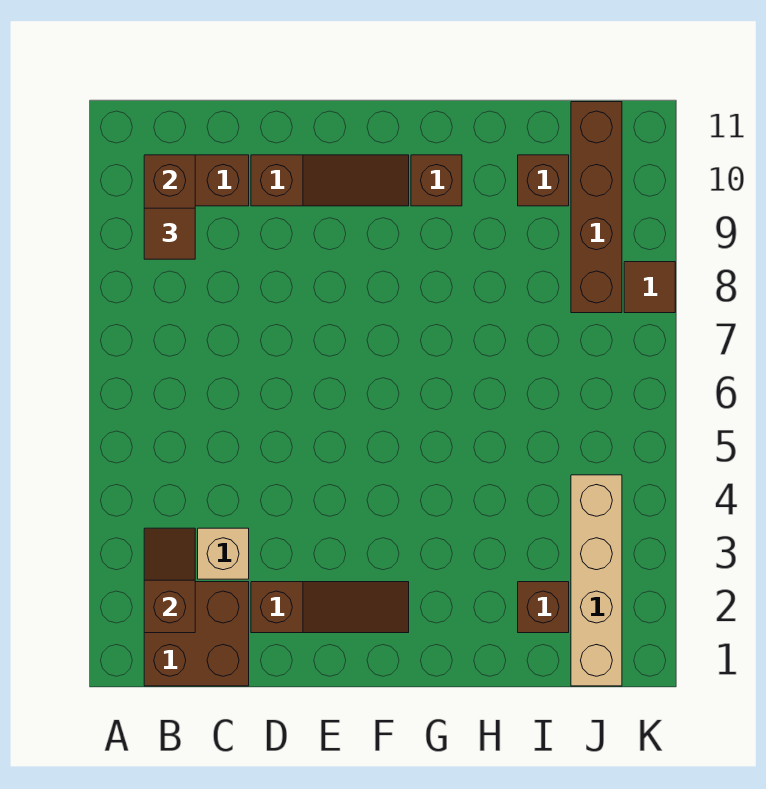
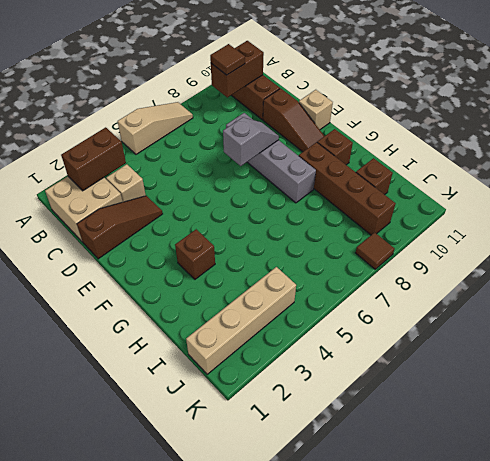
none -> tan slope A5:A7 level 1 top 5
brown brick B1:C2 level 1 -> tan brick B1:C2 level 1
brown slope B2:B3 level 2 top 2 -> brown brick B2:B3 level 2
brown slope D2:F2 level 1 top D -> brown slope D1:D3 level 1 top 1
none -> grey brick D8:G8 level 1
none -> grey slope E7:E8 level 2 top 7
none -> tan brick E11 level 1
brown brick I2 level 1 -> brown brick G3 level 1
brown brick J8:J11 level 1 -> brown brick G9:J9 level 1

